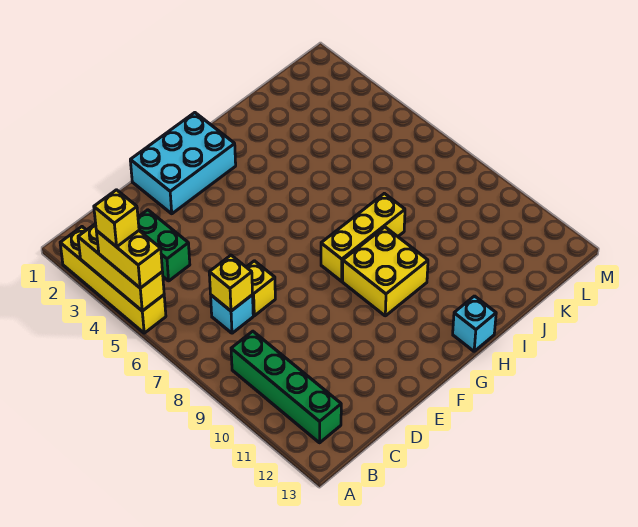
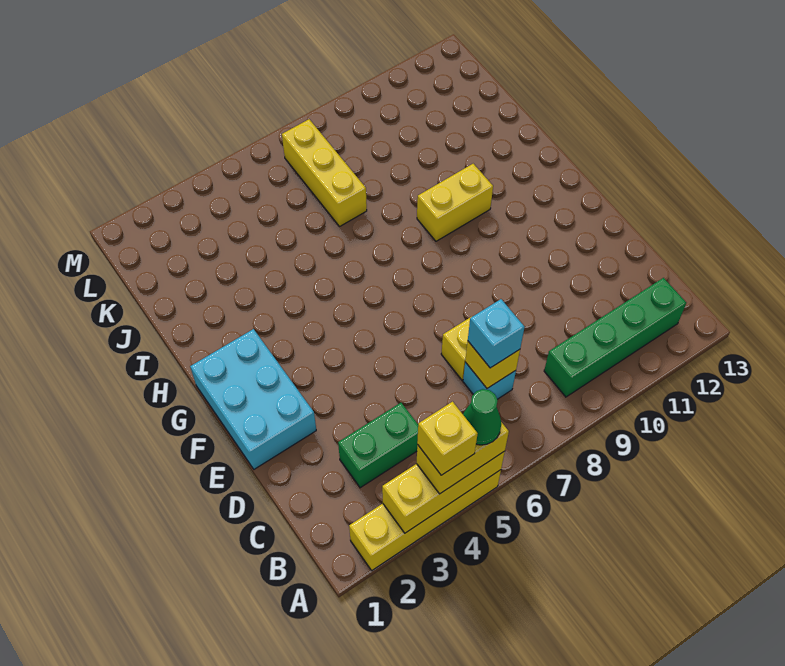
none -> green cone A5 level 4
yellow brick G8:I8 level 1 -> yellow brick J7:L7 level 1
yellow brick G9:H10 level 1 -> yellow brick H9:H10 level 1
cyan brick H13 level 1 -> cyan brick C7 level 3

